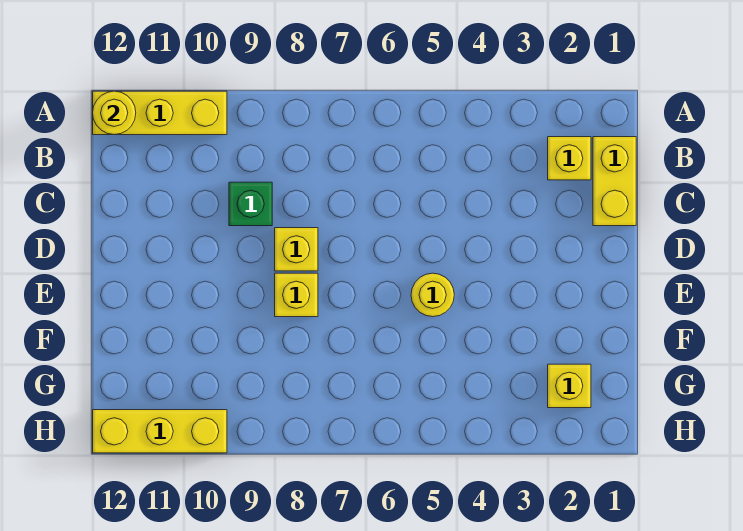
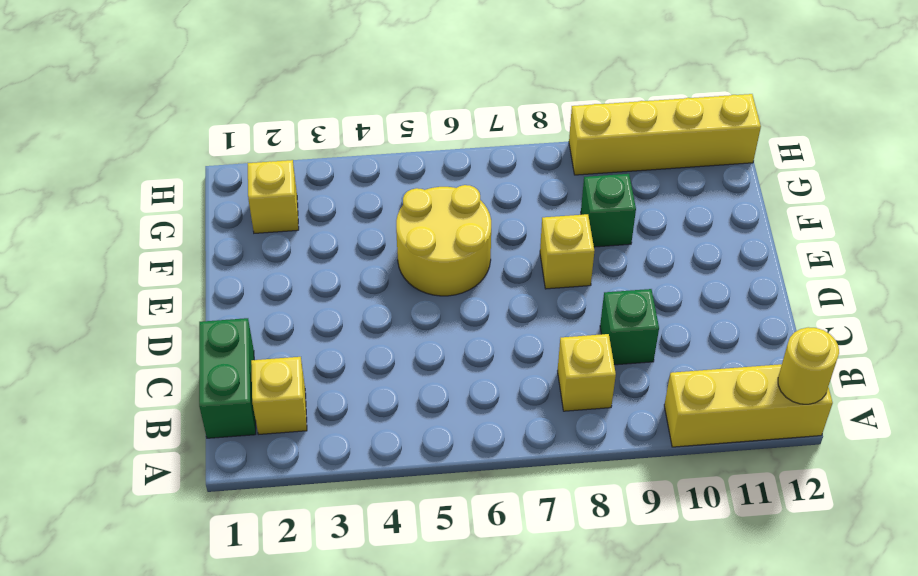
yellow brick B1:C1 level 1 -> green brick B1:C1 level 1
yellow brick D8 level 1 -> yellow brick B8 level 1
yellow round brick E5 level 1 -> yellow round brick E5:F6 level 1
none -> green brick F9 level 1
yellow brick H10:H12 level 1 -> yellow brick H9:H12 level 1

